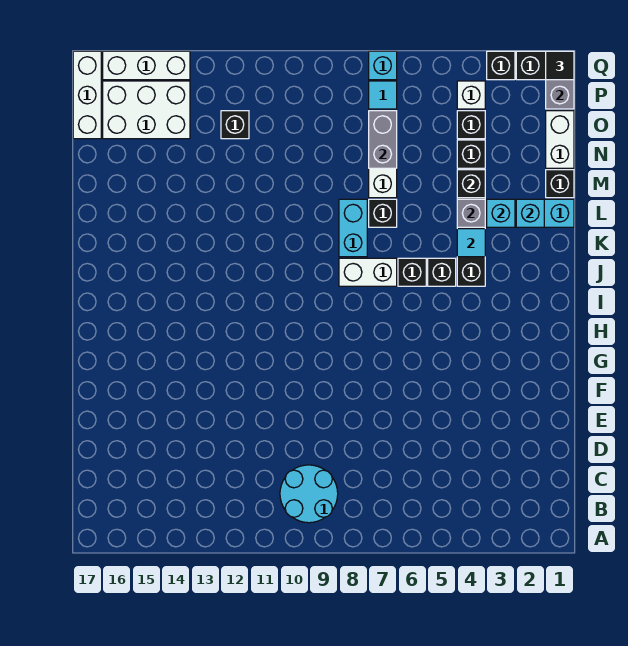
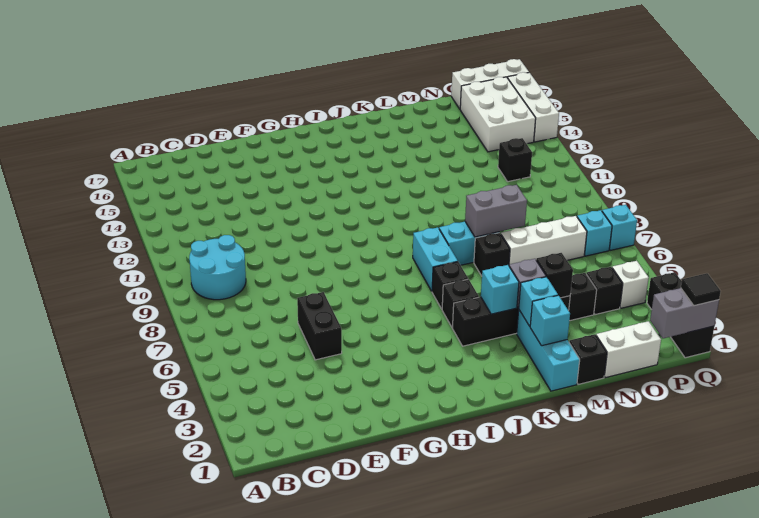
none -> black brick E5:E6 level 1
white brick J7:J8 level 1 -> cyan brick J7:J8 level 1
cyan tile K4 level 2 -> cyan brick K4 level 2
grey brick N7:O7 level 2 -> grey brick L8:M8 level 2
cyan tile P7 level 1 -> cyan brick P7 level 1

